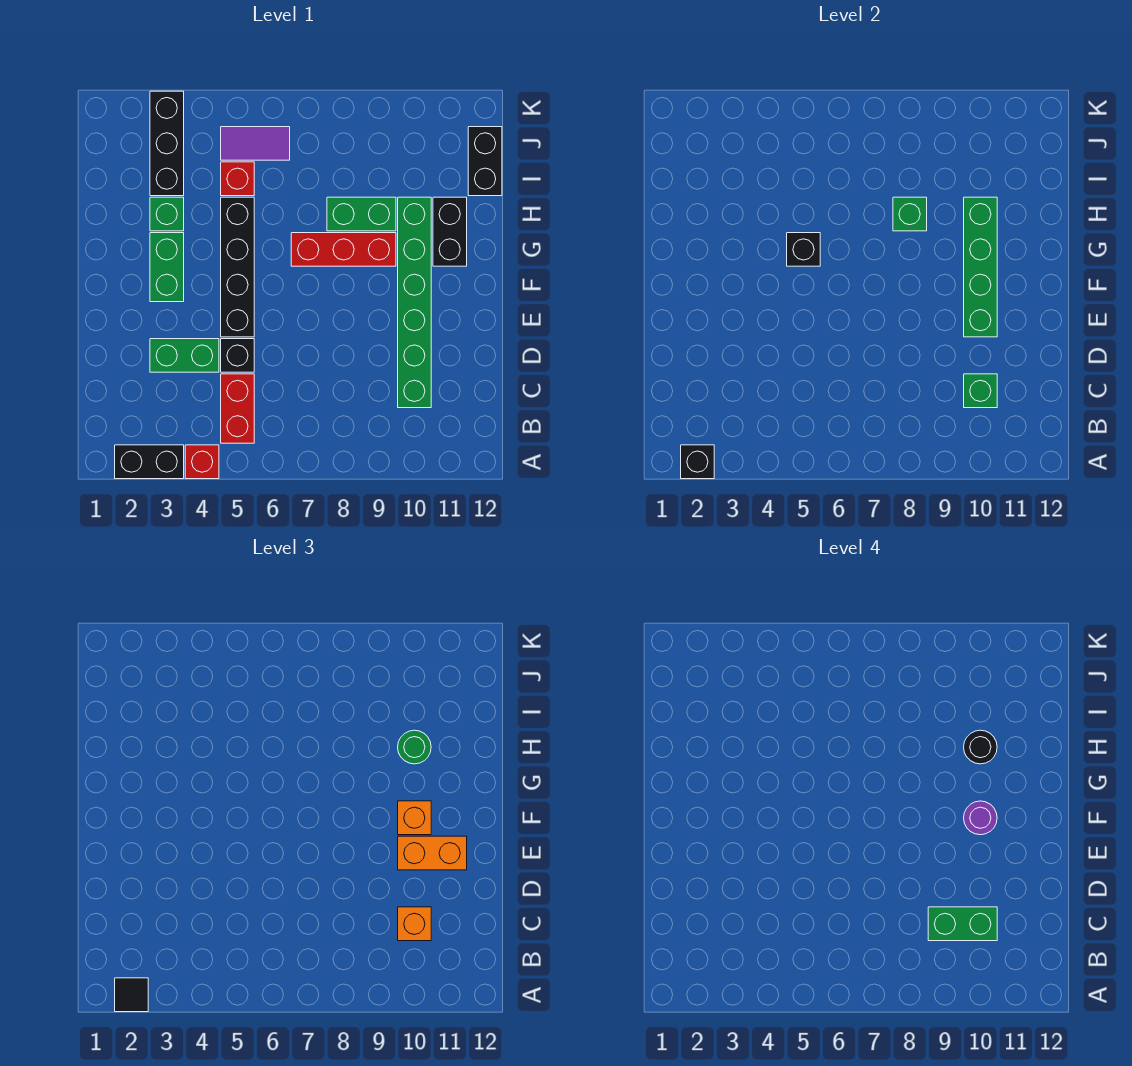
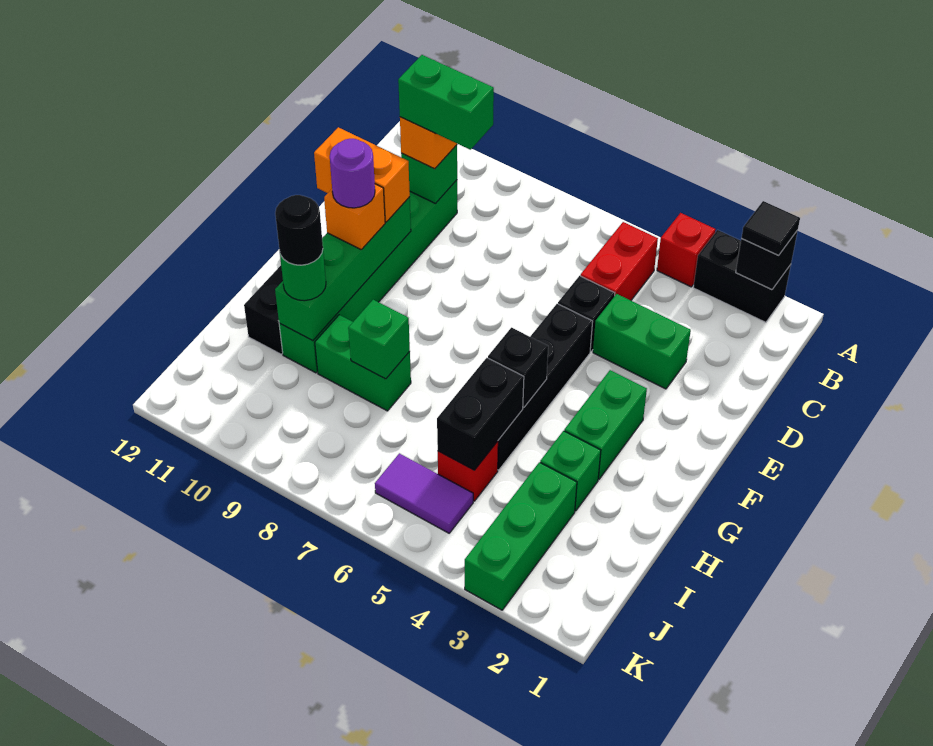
red brick G7:G9 level 1 -> none
black brick I3:K3 level 1 -> green brick I3:K3 level 1
black brick I12:J12 level 1 -> black brick H5:I5 level 2

